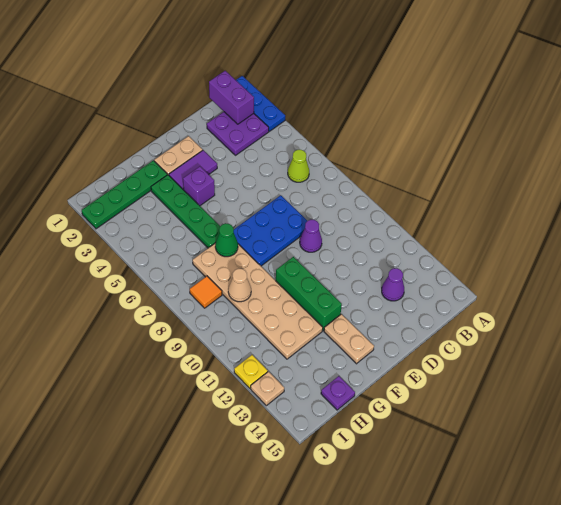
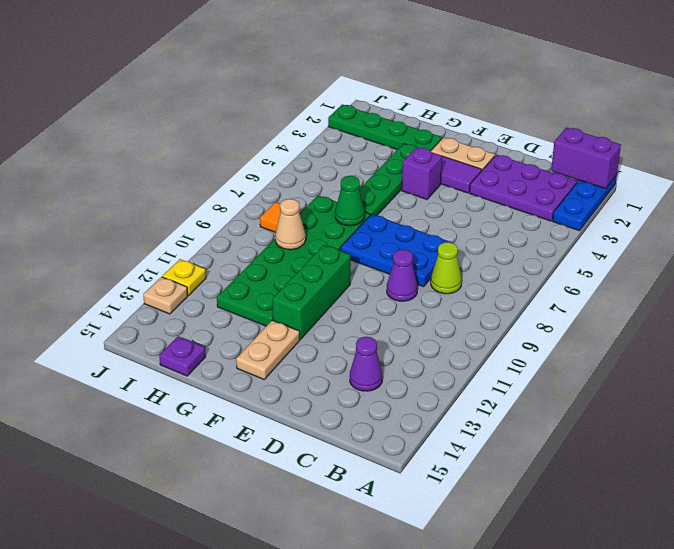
purple brick B1:B2 level 2 -> purple brick A1:B1 level 2
purple plate B2:C3 level 1 -> purple plate B2:D3 level 1
lime cone B6 level 1 -> lime cone C8 level 1
tan plate G7:H12 level 1 -> green plate G7:H12 level 1

